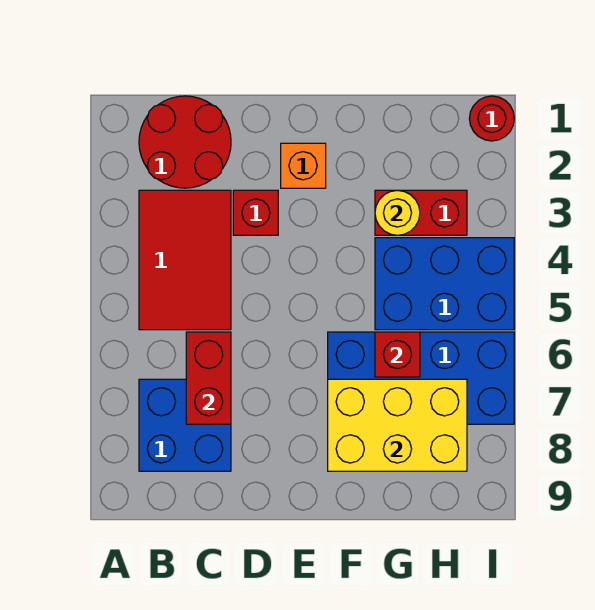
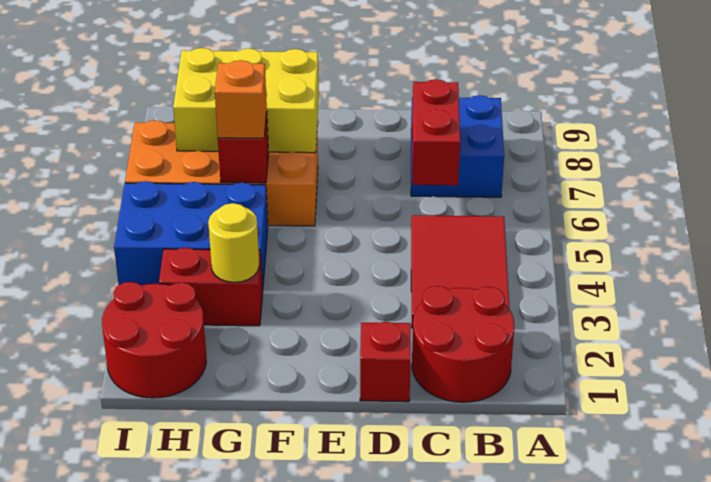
red brick D3 level 1 -> red brick D1 level 1
orange brick E2 level 1 -> orange brick G6 level 3
blue brick F6:I7 level 1 -> orange brick F6:I7 level 1
red round brick I1 level 1 -> red round brick H1:I2 level 1

